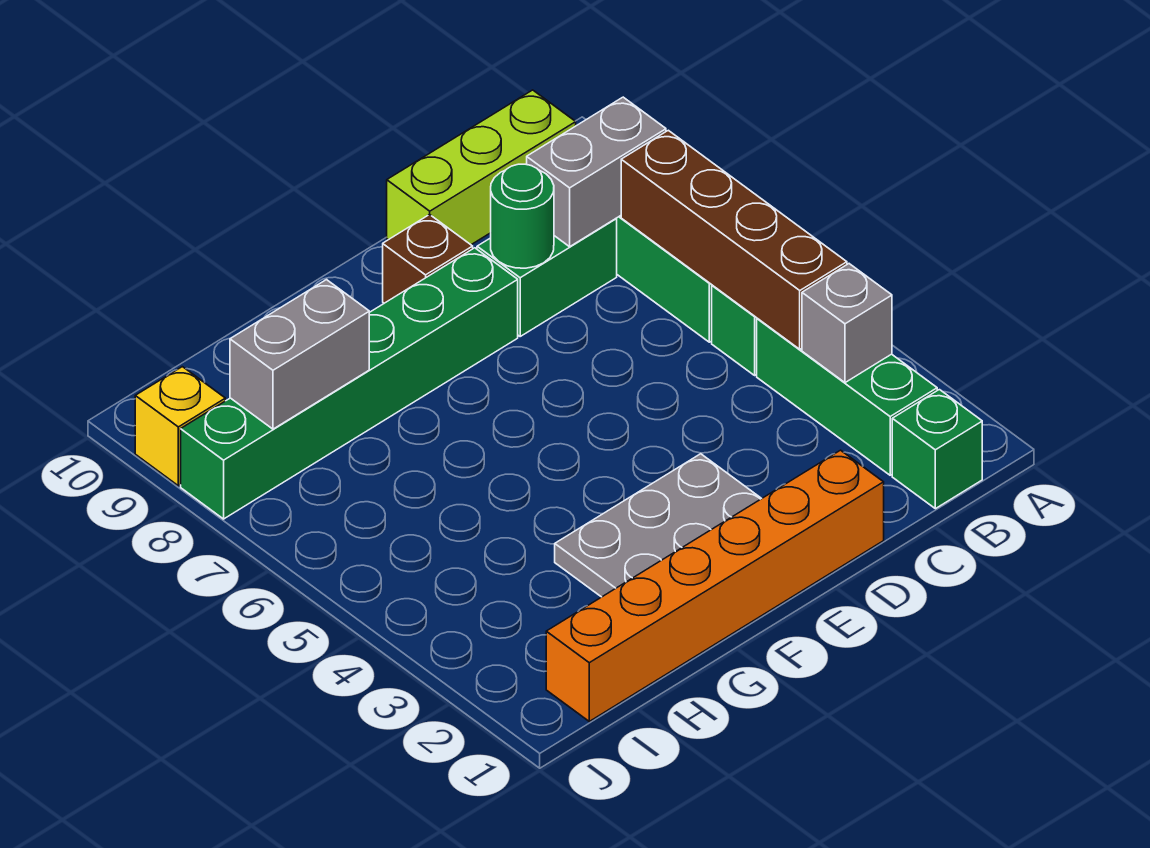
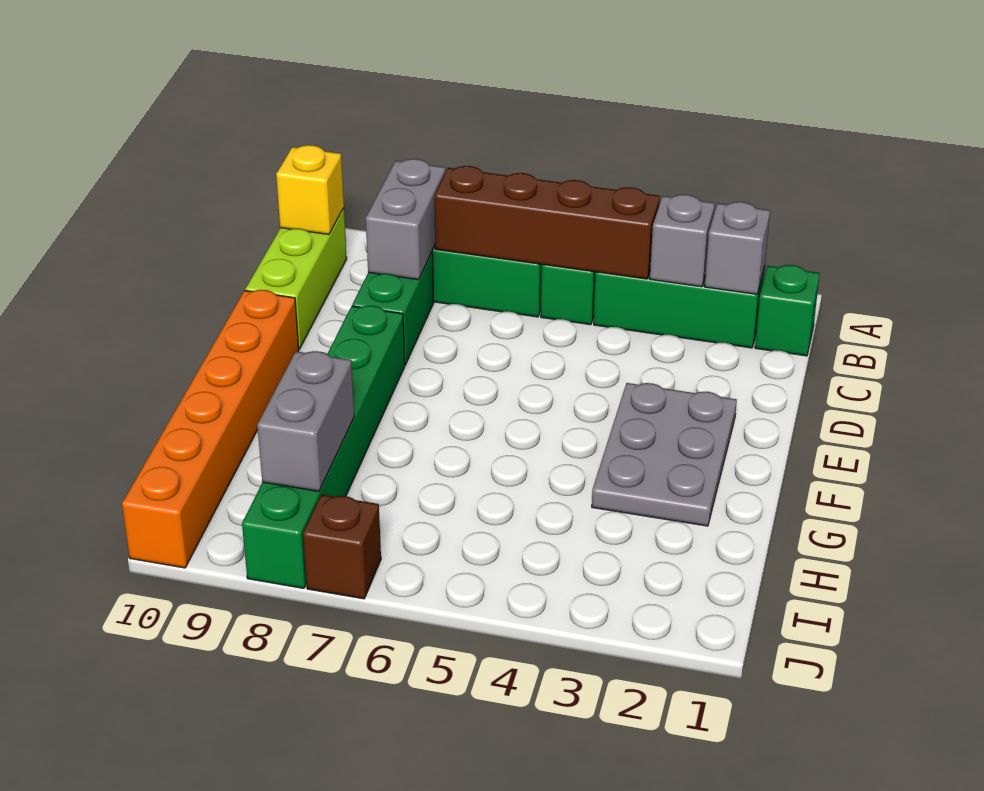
none -> grey brick B2 level 2
orange brick D1:I1 level 1 -> orange brick E10:J10 level 1
green round brick D8 level 2 -> none
brown brick E9 level 1 -> brown brick J7 level 1
yellow brick J9 level 1 -> yellow brick B10 level 2

